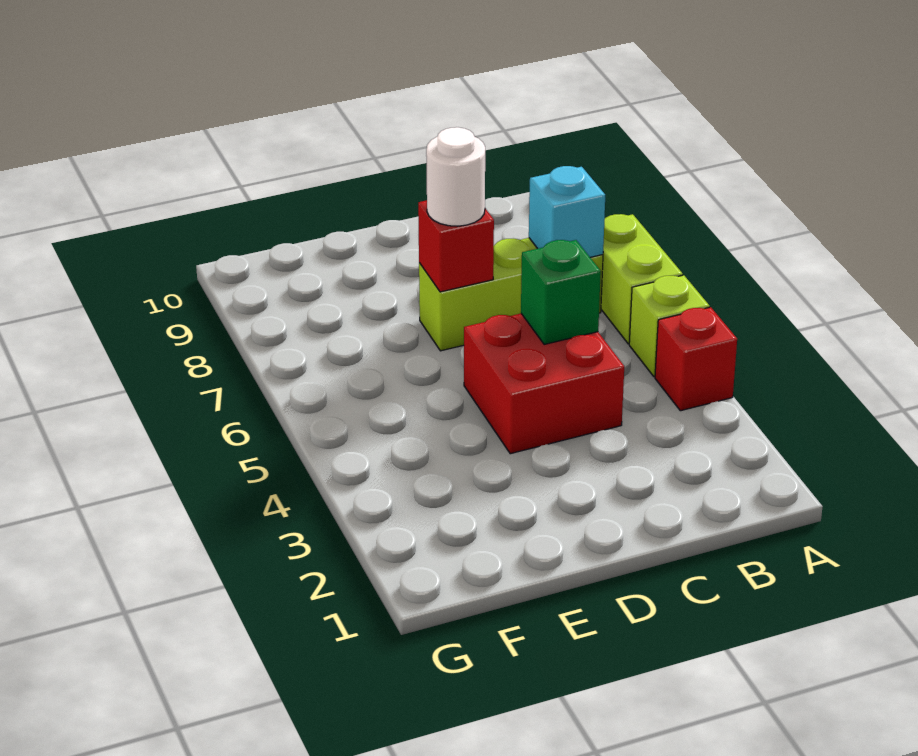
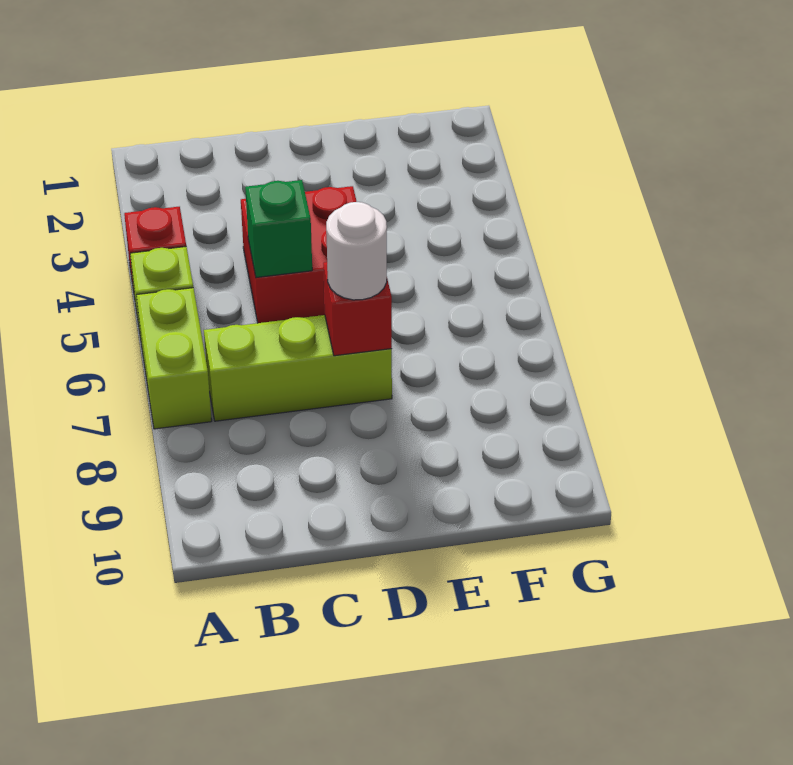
cyan brick B7 level 2 -> none

